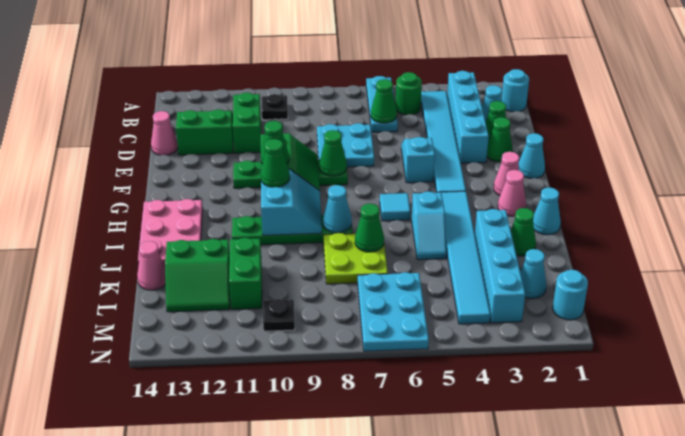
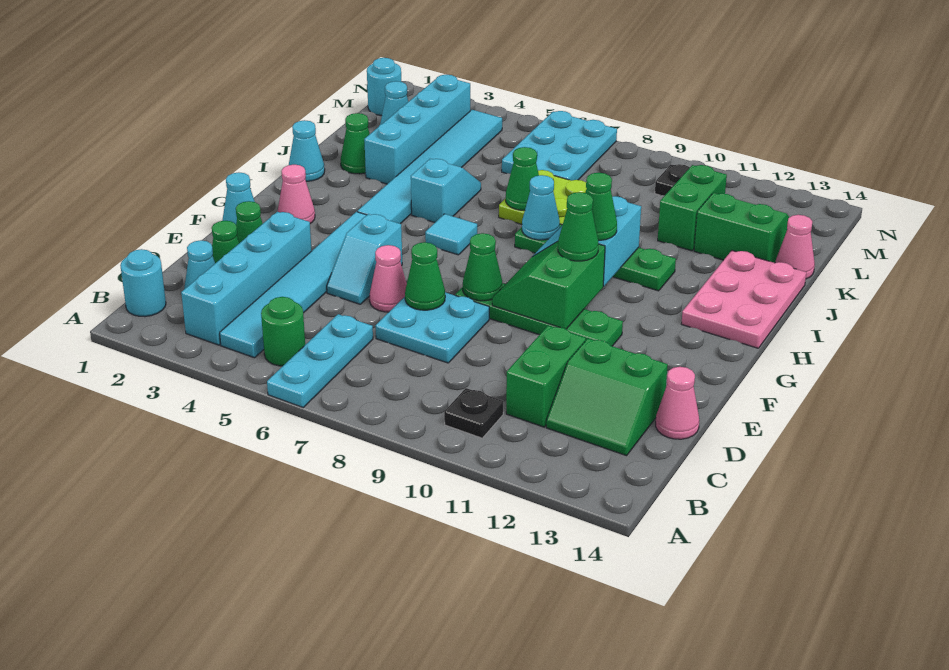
green cone C6 level 2 -> green cone E7 level 2
pink cone H2 level 1 -> pink cone E6 level 1

